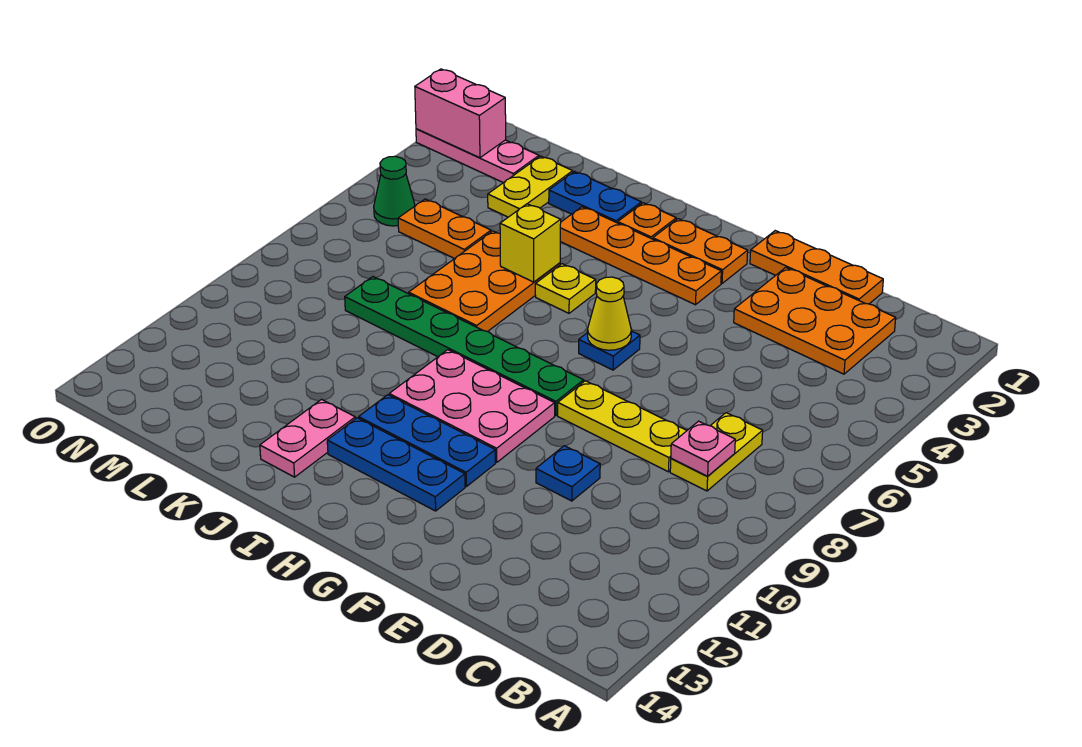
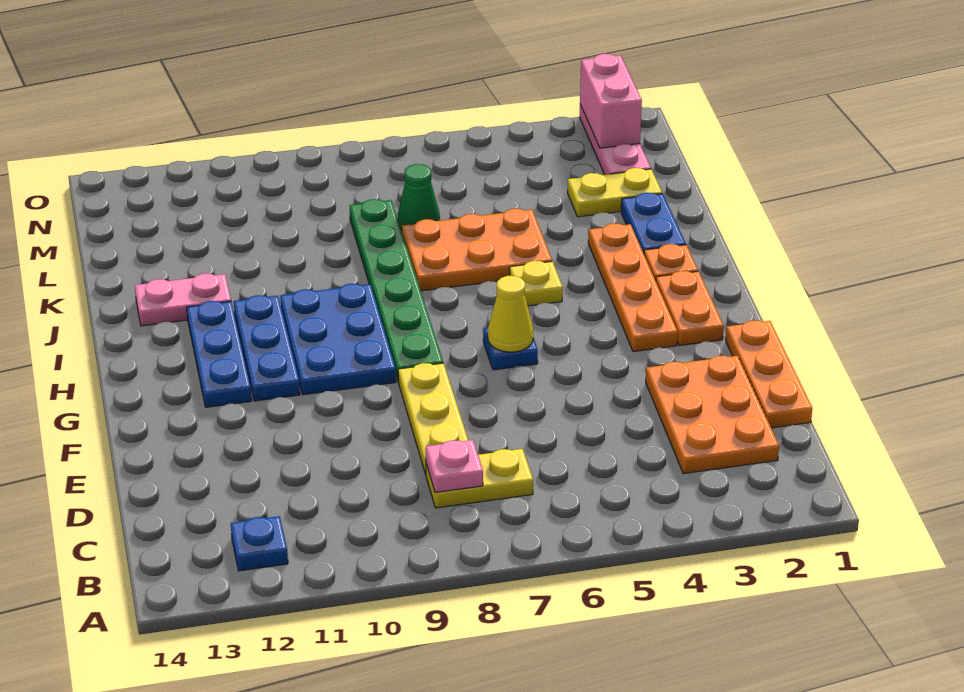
blue plate E10 level 1 -> blue plate B12 level 1
pink plate G9:I10 level 1 -> blue plate G9:I10 level 1
yellow brick J5 level 2 -> none
orange plate L5:M5 level 1 -> none
green cone N5 level 1 -> green cone L7 level 1

